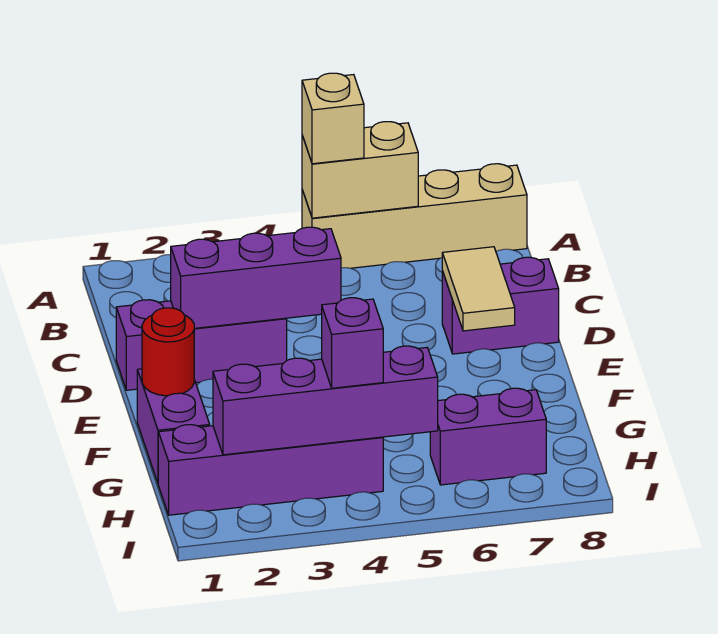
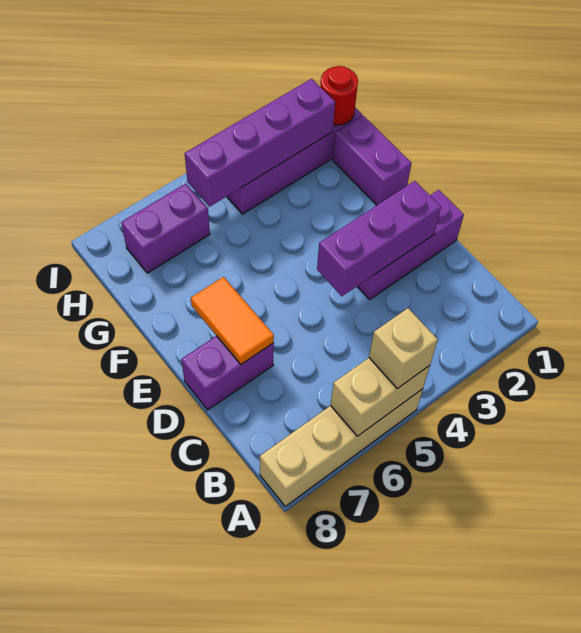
tan tile D7:E7 level 2 -> orange tile D7:E7 level 2
red round brick F1 level 2 -> red round brick H1 level 2
purple brick H4 level 3 -> none

